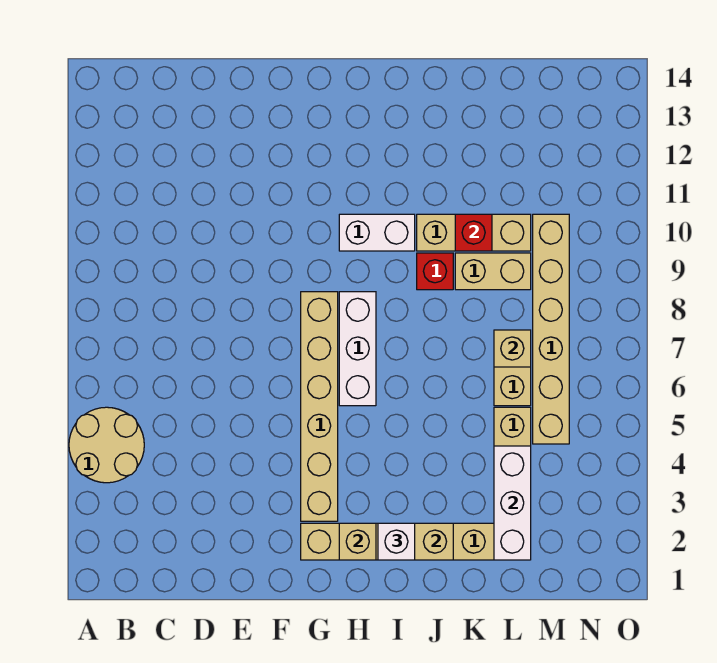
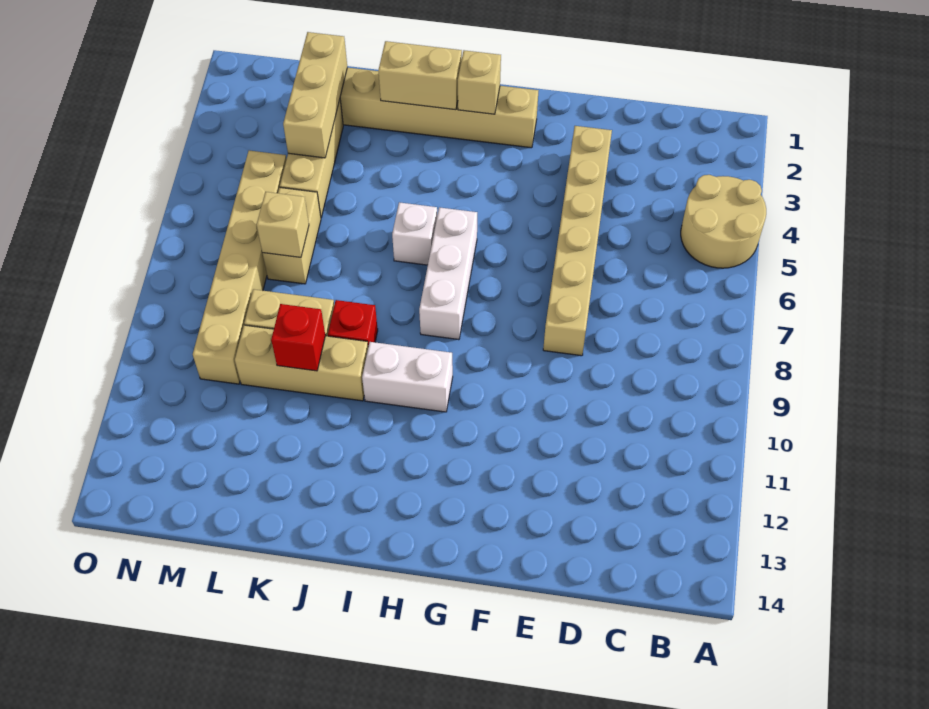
tan brick G3:G8 level 1 -> tan brick E3:E8 level 1
white brick I2 level 3 -> white brick I6 level 1
white brick L2:L4 level 2 -> tan brick L2:L4 level 2

